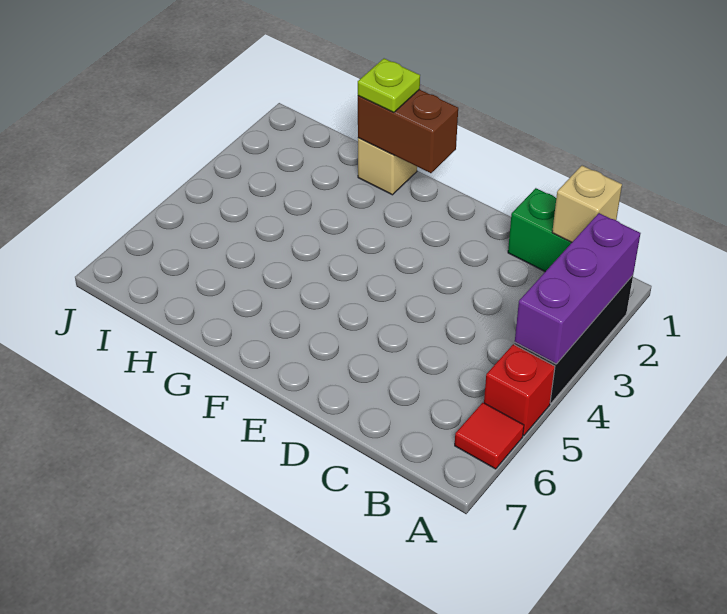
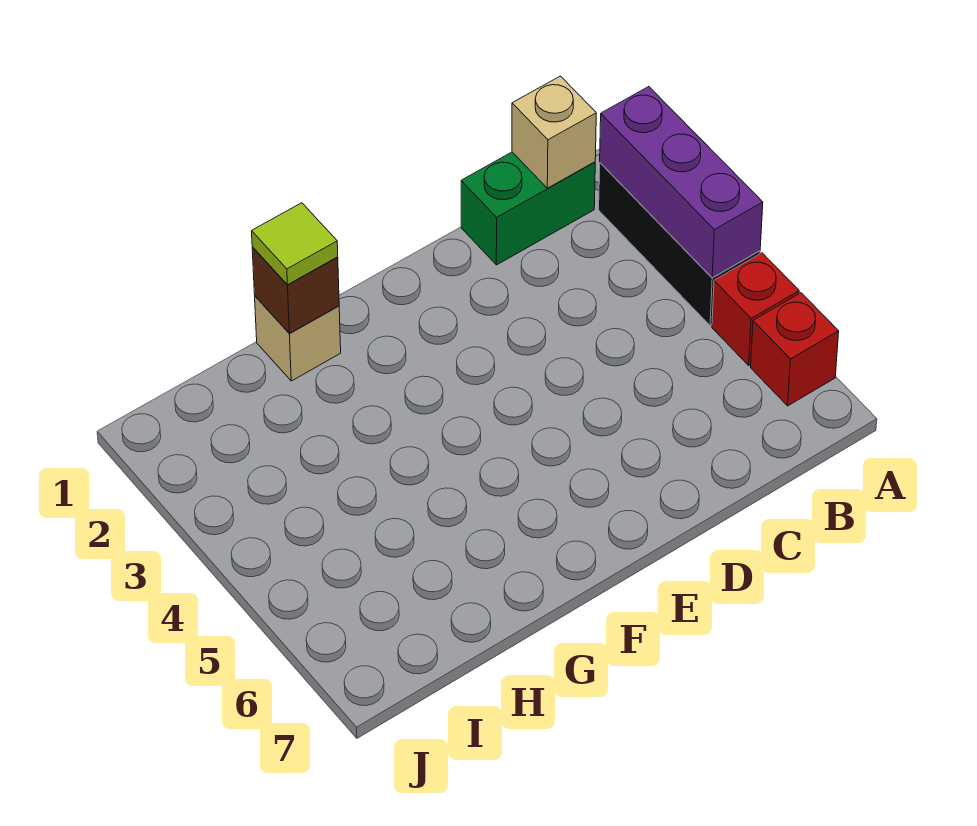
red tile A6 level 1 -> red brick A6 level 1
brown brick F1:G1 level 2 -> brown brick G1 level 2
lime plate G1 level 3 -> lime tile G1 level 3

